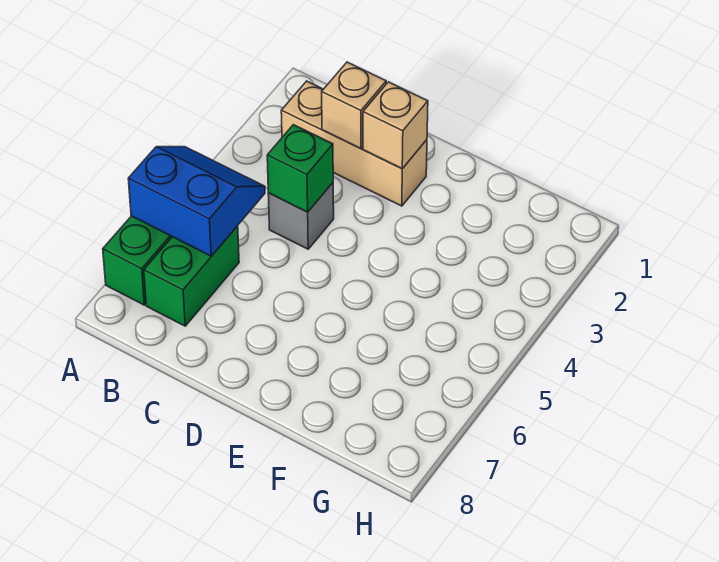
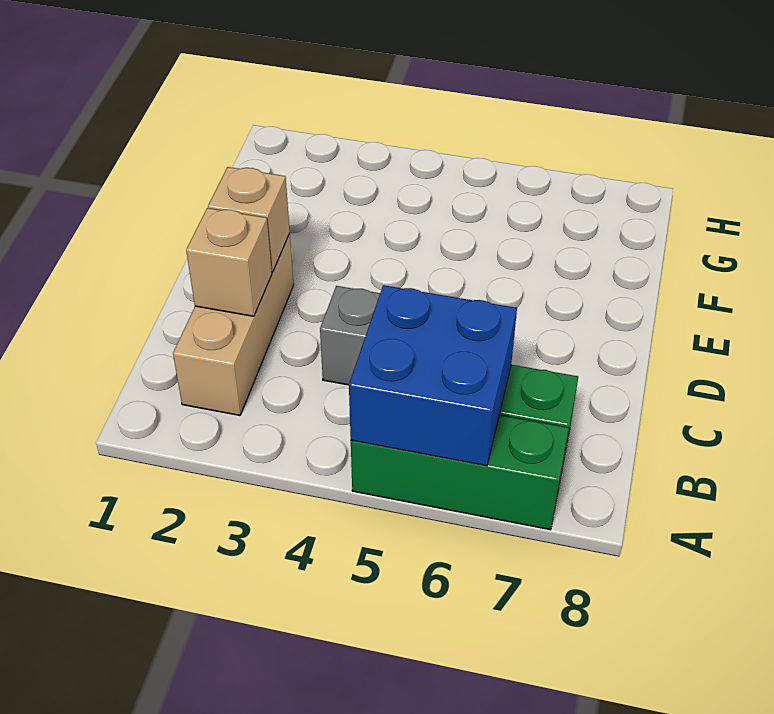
blue slope A5:B6 level 2 top 6 -> blue brick A5:B6 level 2
green brick C4 level 2 -> none

